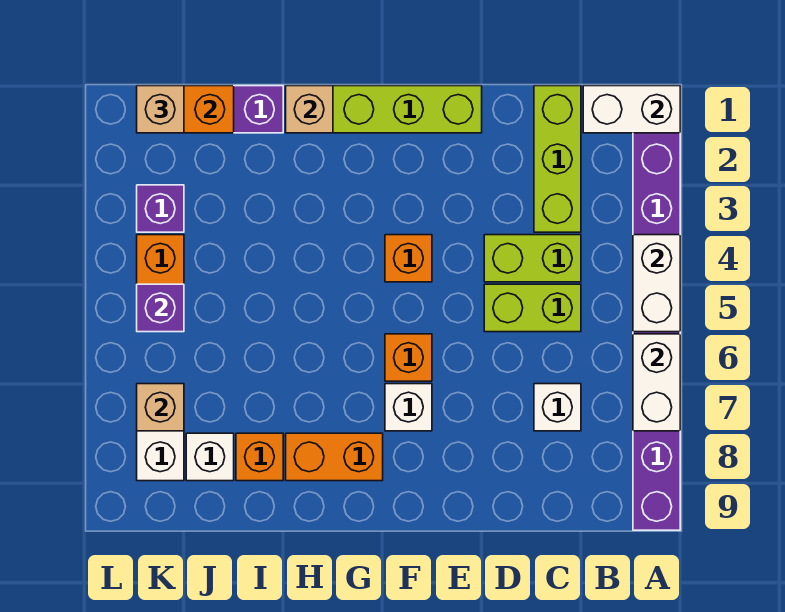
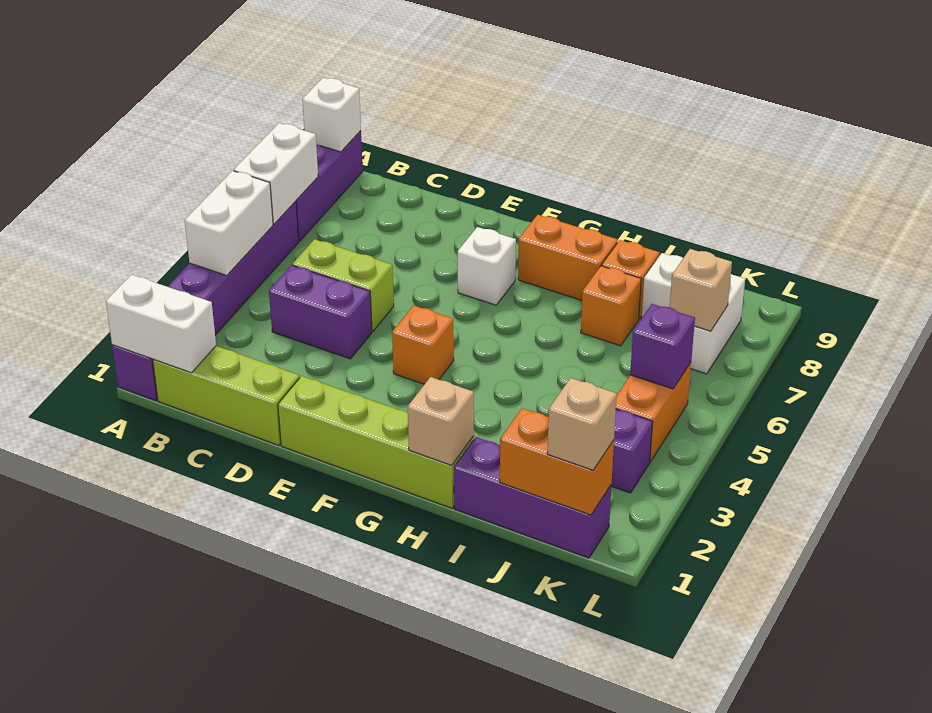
lime brick C1:C3 level 1 -> lime brick B1:D1 level 1
lime brick C4:D4 level 1 -> purple brick C4:D4 level 1
white brick C7 level 1 -> white brick A9 level 2
orange brick F6 level 1 -> orange brick I7 level 1

